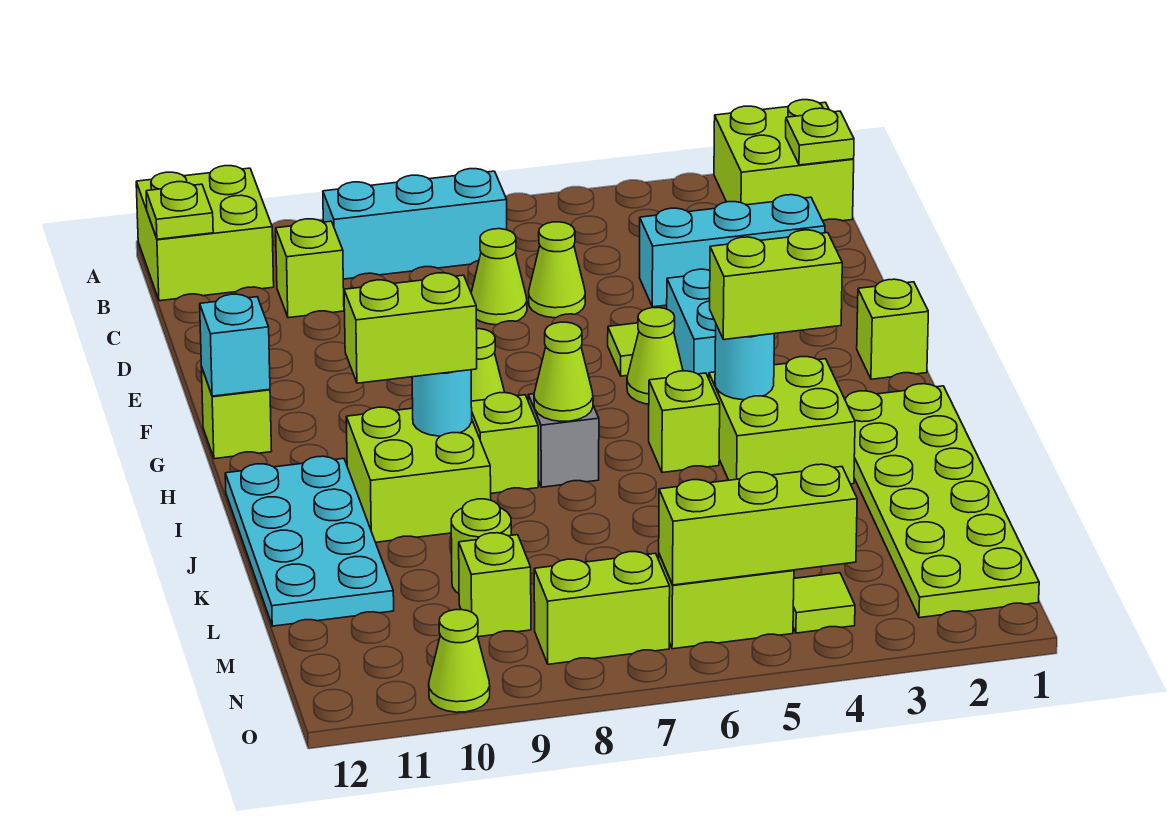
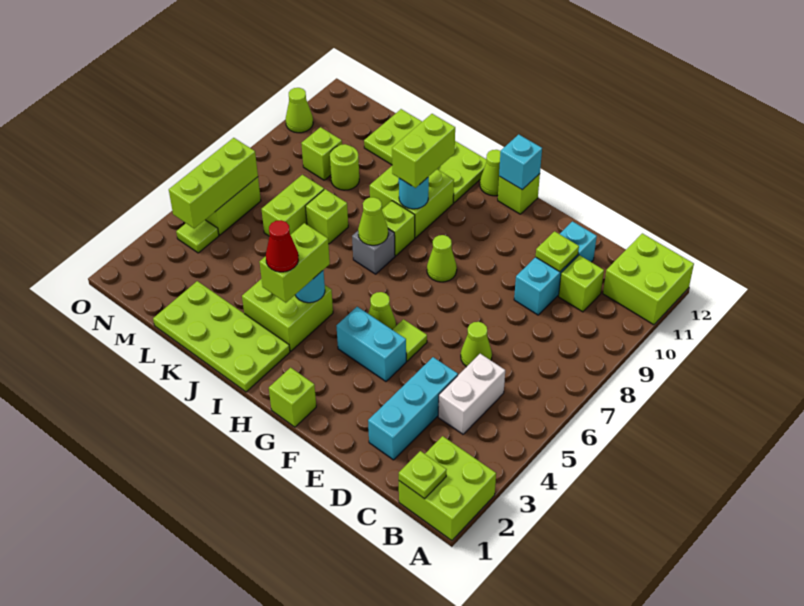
cyan brick B7:B9 level 1 -> cyan brick D9:D11 level 1
lime plate B12 level 2 -> lime plate D10 level 2
none -> white brick C4:C5 level 1
lime cone D7 level 1 -> lime cone H12 level 1
lime plate I1:N2 level 1 -> lime plate I1:L2 level 1
none -> red cone I3 level 4
lime brick I5 level 1 -> lime brick K7 level 1
cyan plate I11:L12 level 1 -> lime plate I11:L12 level 1
lime brick N7:N8 level 1 -> lime brick L6:L7 level 1

